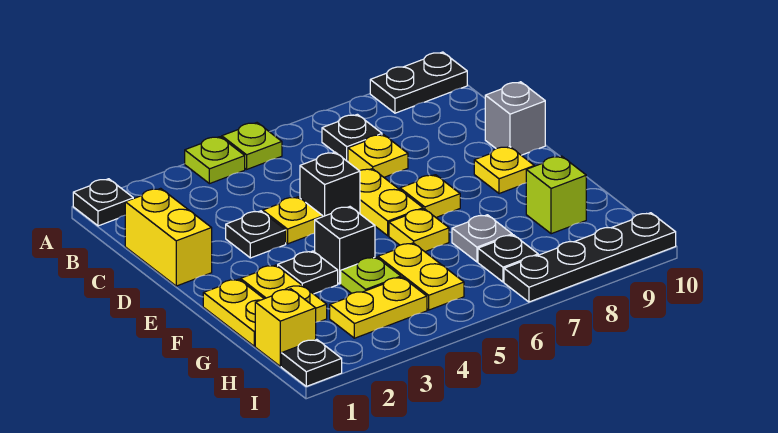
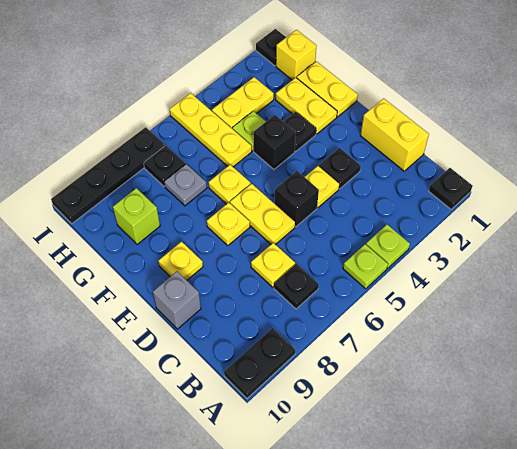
yellow plate G5:H5 level 1 -> yellow plate G5:I5 level 1

